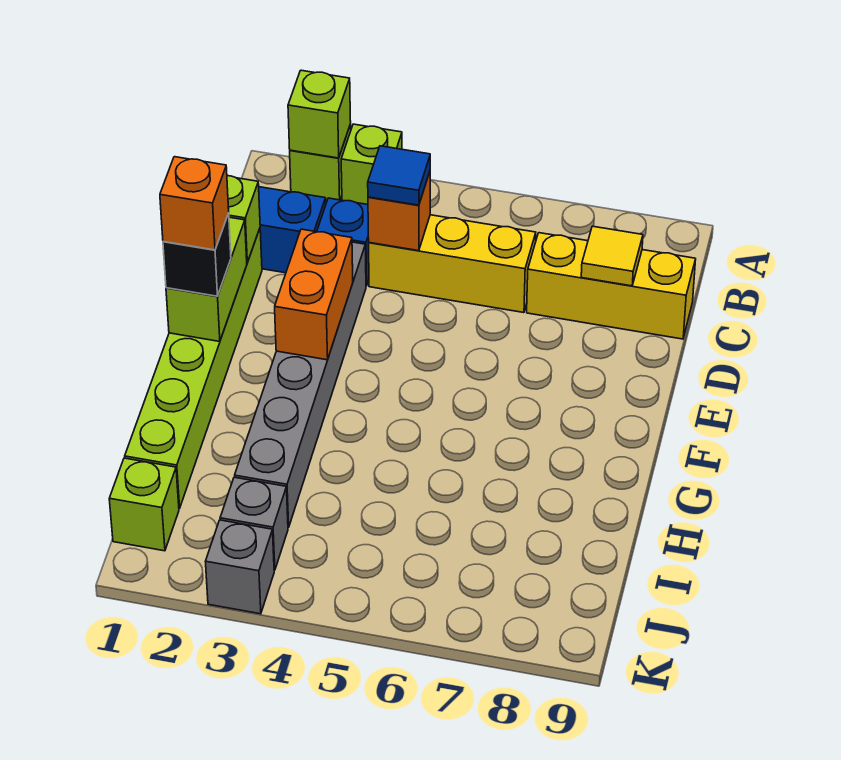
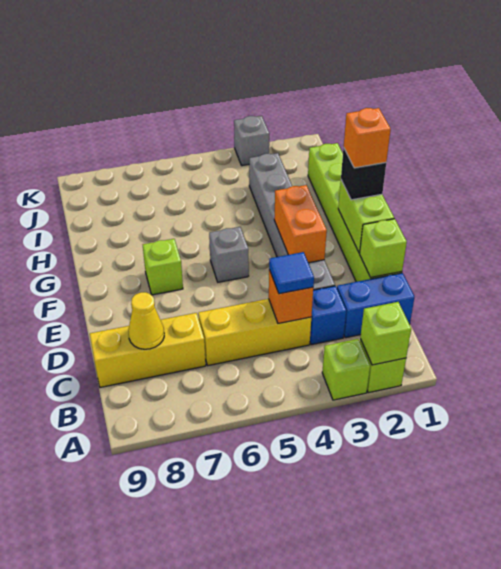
yellow tile C8 level 2 -> yellow cone C8 level 2
lime brick J1 level 1 -> lime brick F7 level 1
grey brick J3 level 1 -> grey brick F5 level 1

